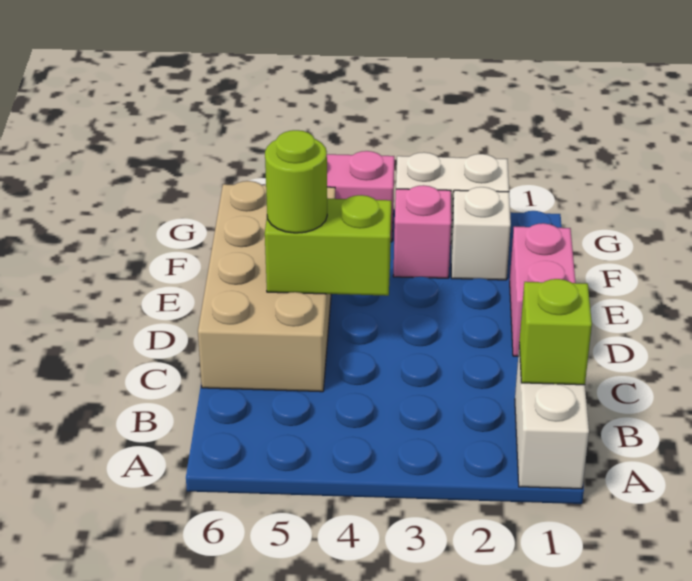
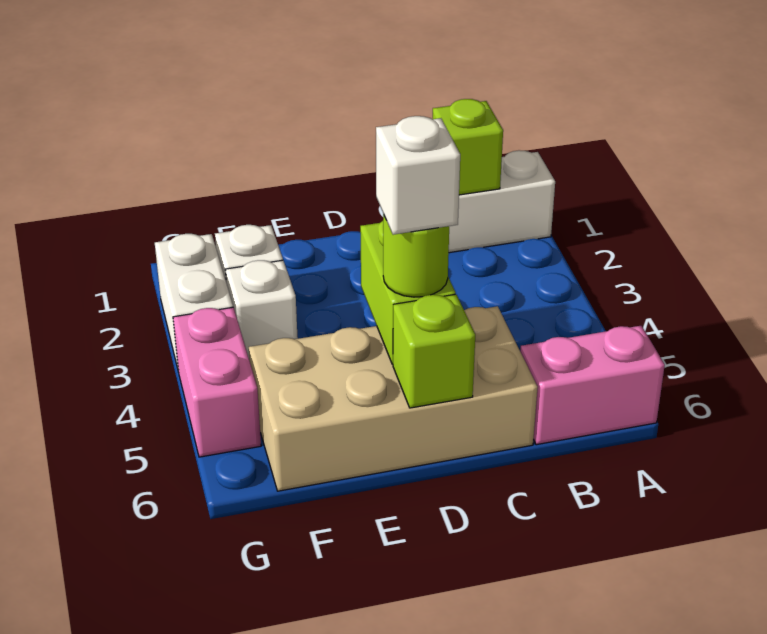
pink brick D1:E1 level 1 -> pink brick A6:B6 level 1
none -> white brick D5 level 4
none -> lime brick D6 level 2
pink brick F3 level 1 -> white brick F3 level 1

